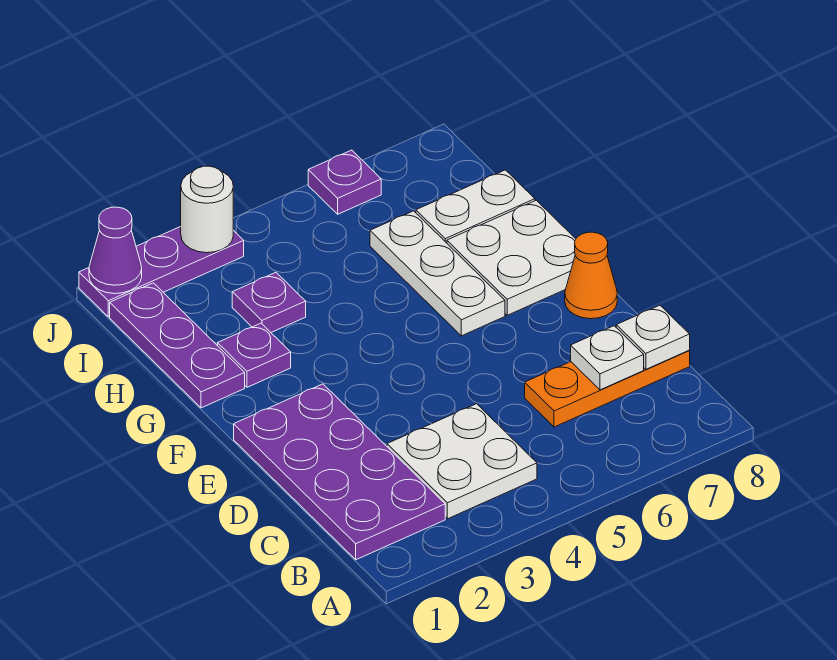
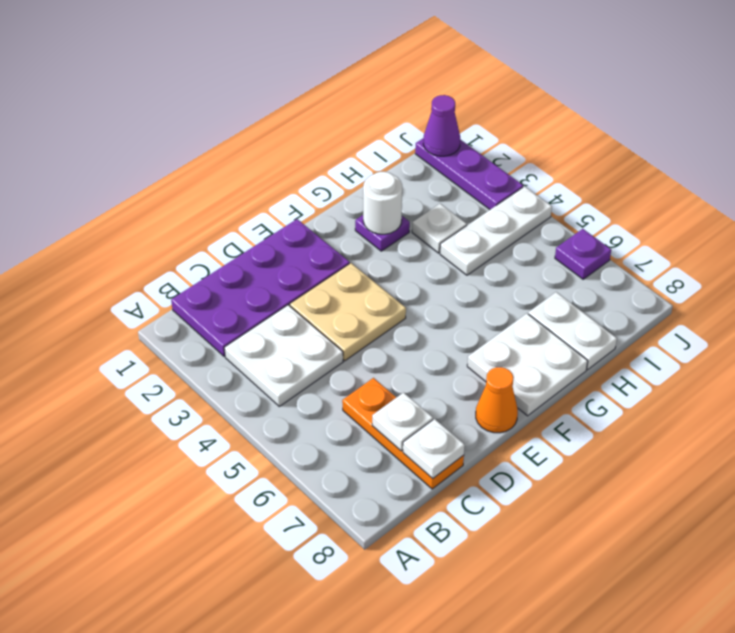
none -> tan plate D3:E4 level 1
white plate F6:H6 level 1 -> white plate H4:J4 level 1
purple plate G1:I1 level 1 -> none
purple plate H3 level 1 -> white plate H3 level 1
white round brick J3 level 2 -> white round brick G2 level 2

